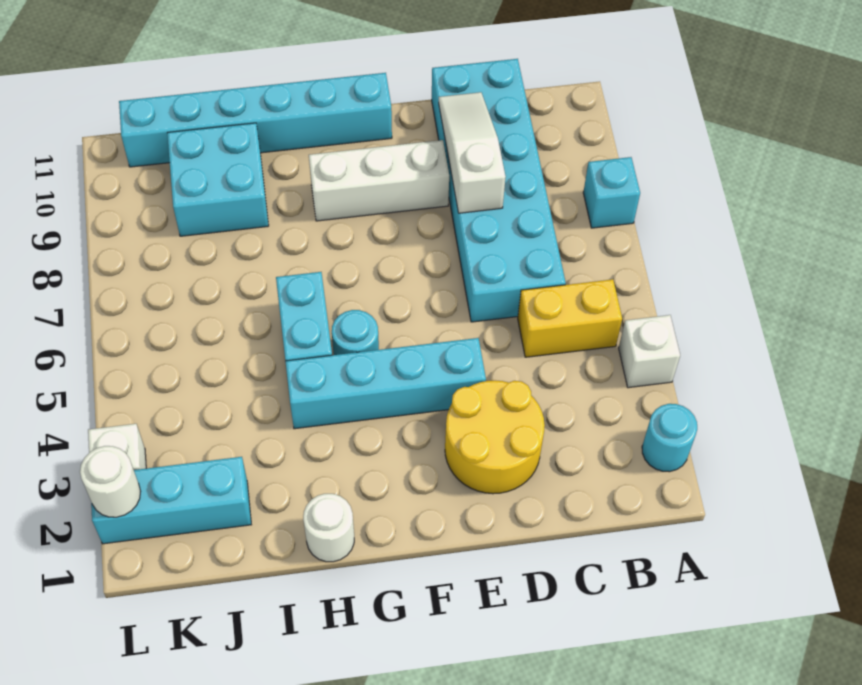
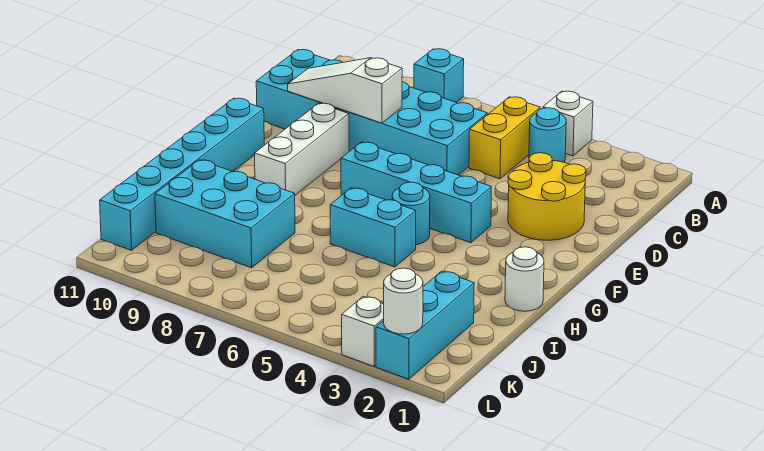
cyan round brick A2 level 1 -> cyan round brick B4 level 1
cyan brick E4:H4 level 1 -> cyan brick F4:F7 level 1
cyan brick I9:J10 level 1 -> cyan brick I8:J10 level 1

